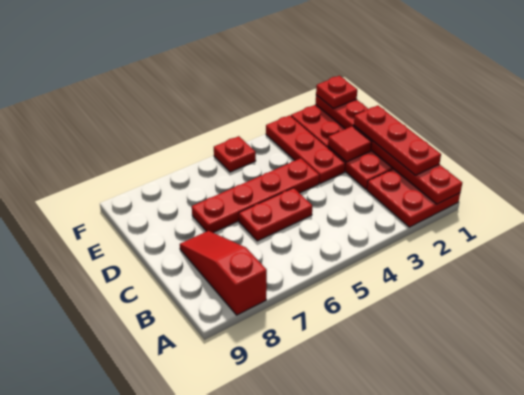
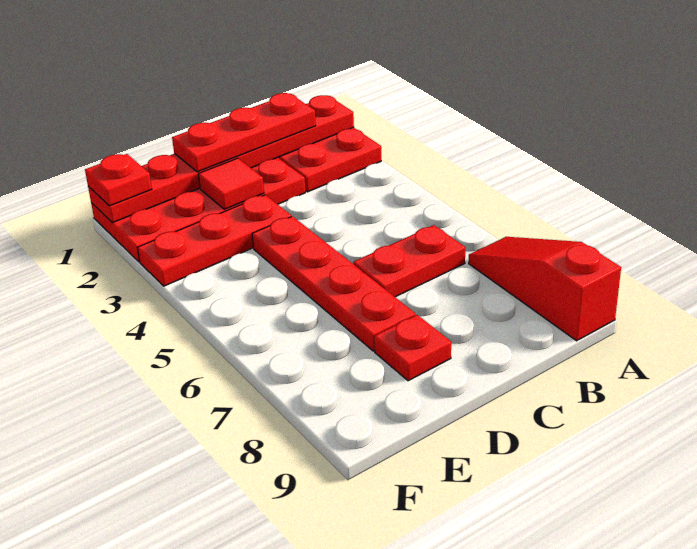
red slope A8:C8 level 1 top A -> red slope A7:A9 level 1 top 9
red plate C5:C6 level 1 -> red plate B6:C6 level 1
red plate F5 level 1 -> red plate D8 level 1

